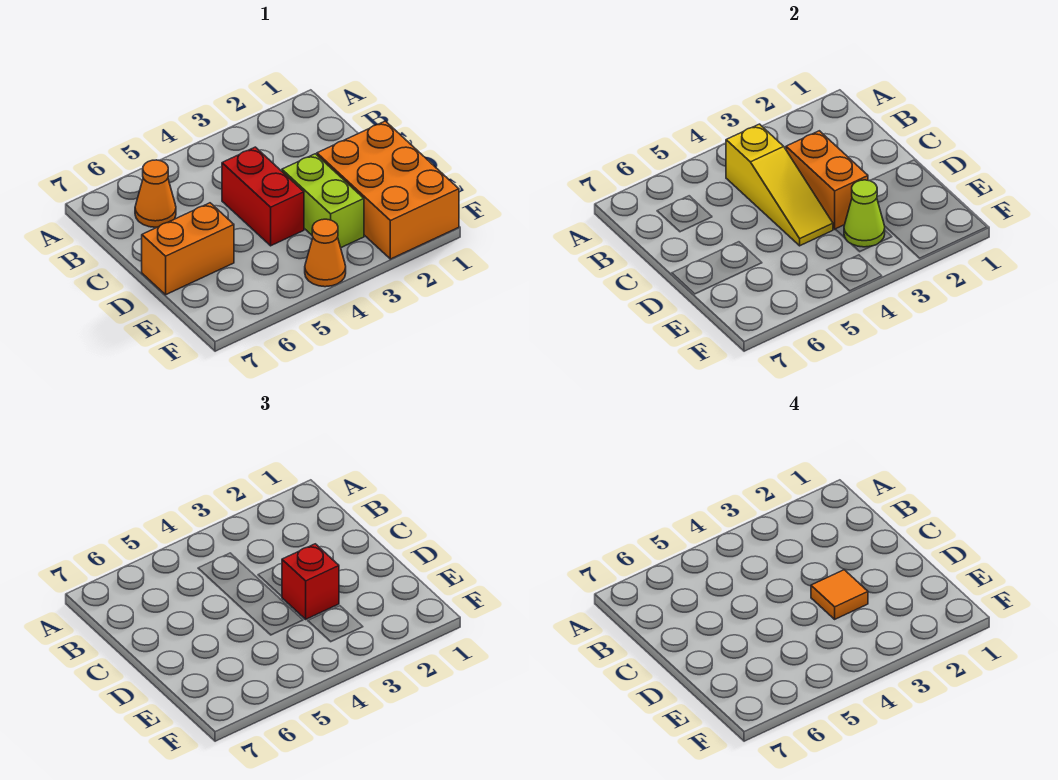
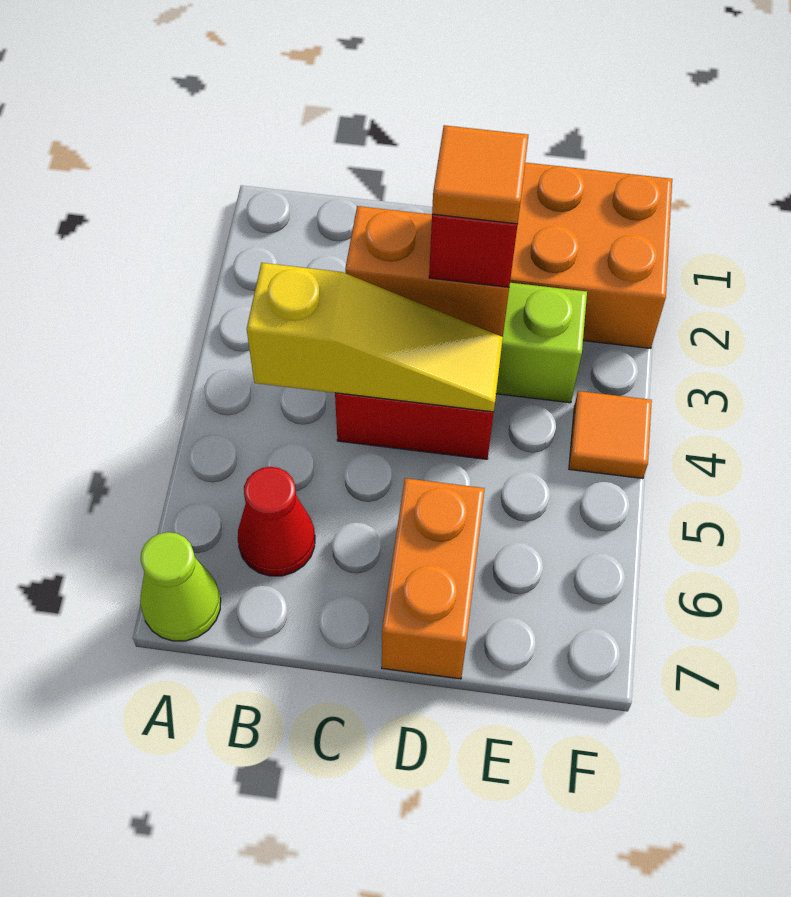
orange cone B6 level 1 -> red cone B6 level 1
lime cone E3 level 2 -> lime cone A7 level 1
orange cone F4 level 1 -> orange tile F4 level 1

